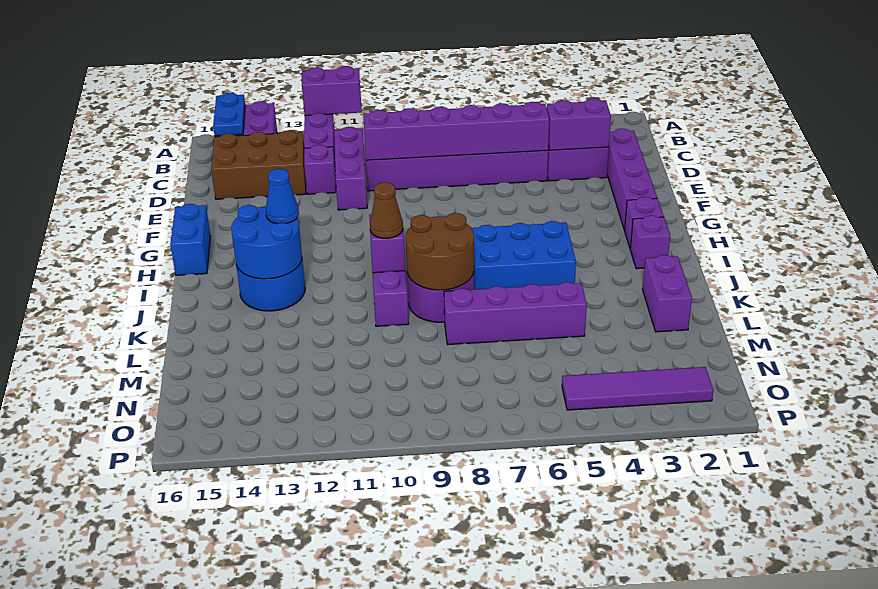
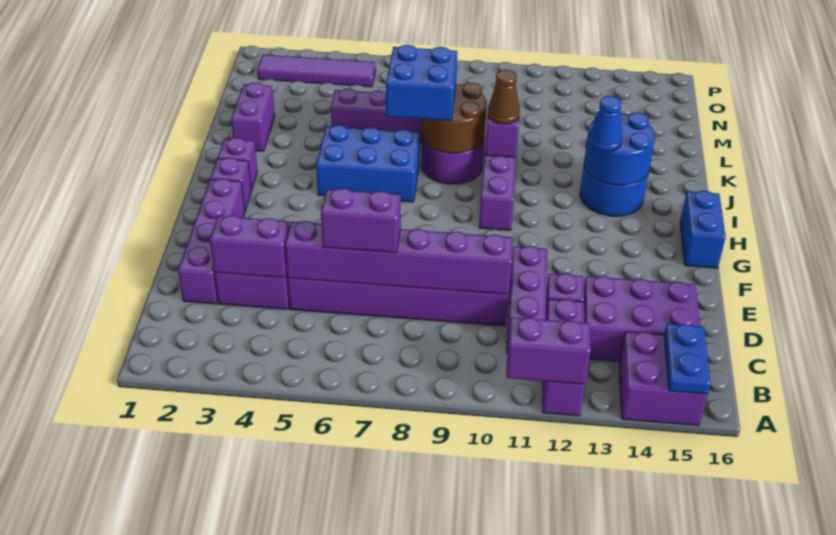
brown brick C13:D15 level 1 -> purple brick C13:D15 level 1
none -> purple brick D6:D7 level 3
none -> blue brick J7:K8 level 3

